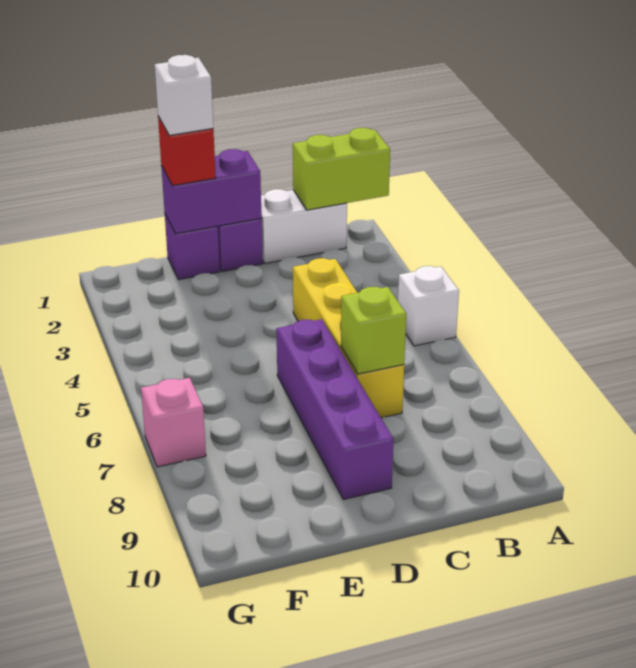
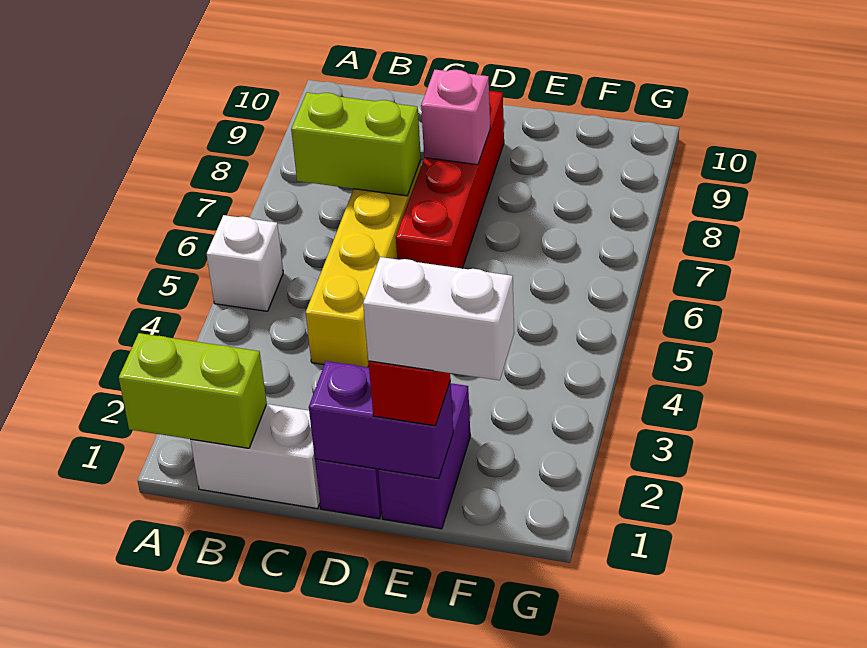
lime brick C7 level 2 -> lime brick B7:C7 level 2
purple brick D6:D9 level 1 -> red brick D6:D9 level 1
purple brick E1 level 1 -> purple brick E1:E2 level 1
white brick E1 level 4 -> white brick E1:F1 level 4
pink brick G7 level 1 -> pink brick D8 level 2

